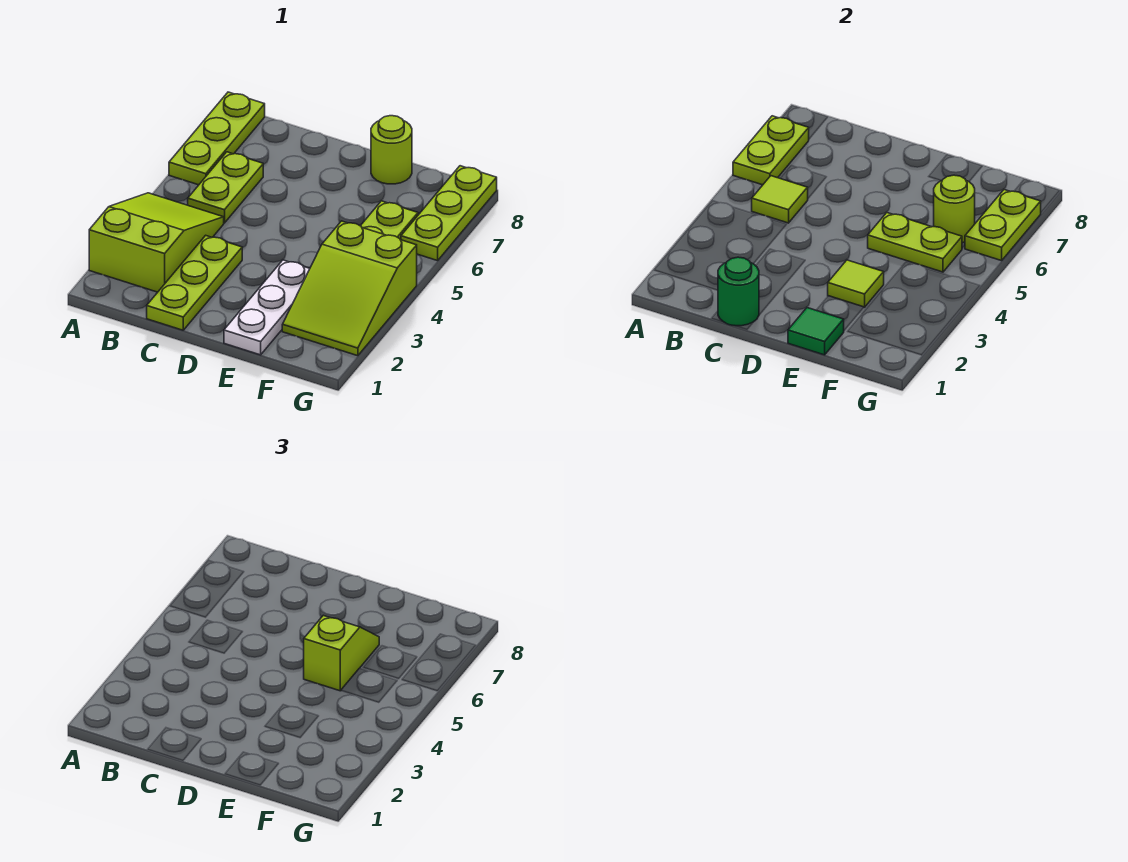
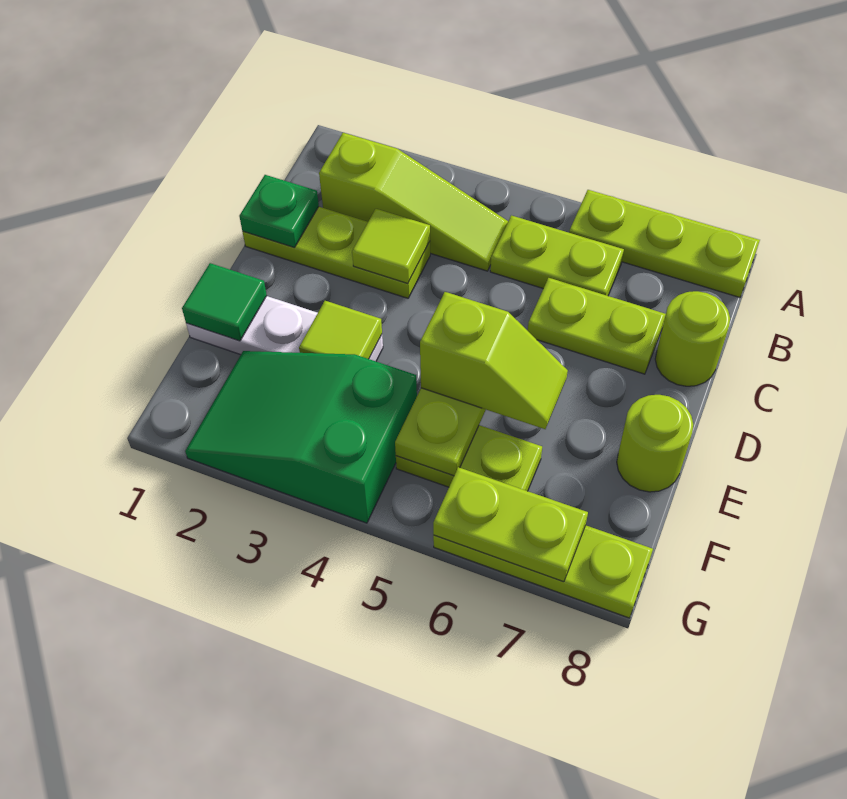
lime slope A2:B4 level 1 top 2 -> lime slope B2:B4 level 1 top 2
lime plate A6:A7 level 2 -> lime plate C6:C7 level 1
lime tile B5 level 2 -> lime tile C3 level 2
green round brick C1 level 2 -> green plate C1 level 2
lime slope F2:G4 level 1 top 4 -> green slope F2:G4 level 1 top 4
lime round brick F6 level 2 -> lime round brick C8 level 1

